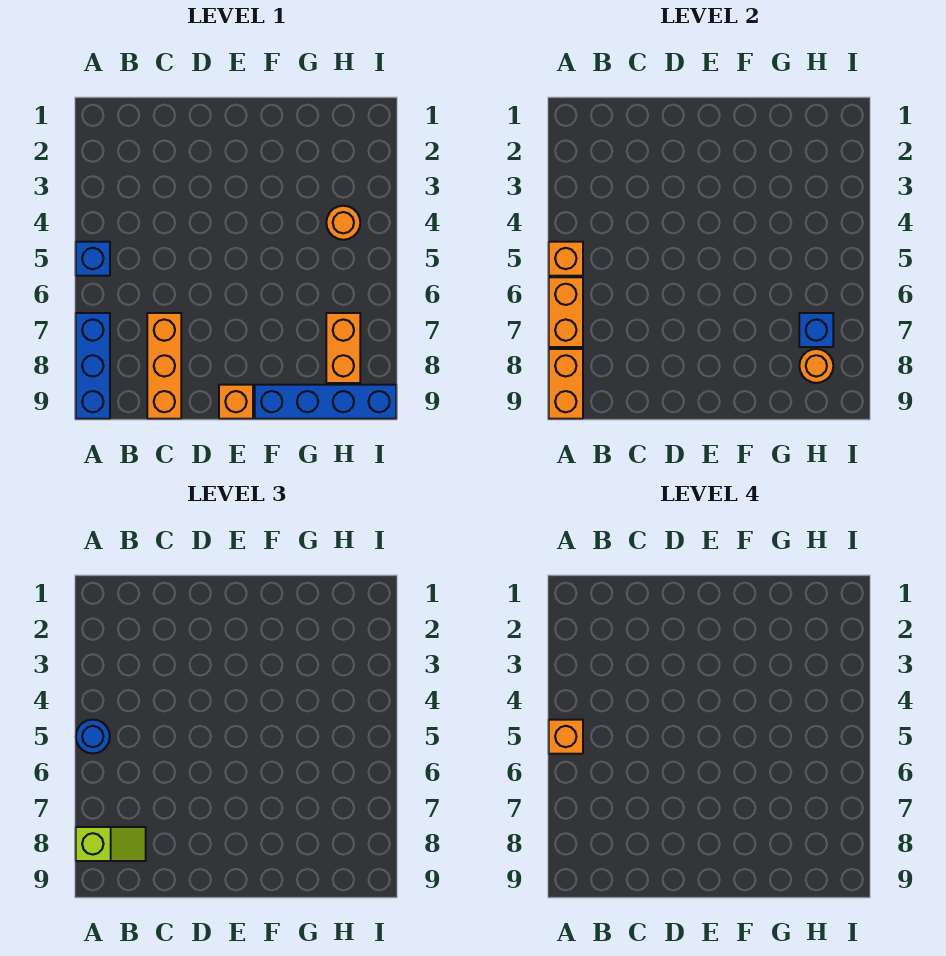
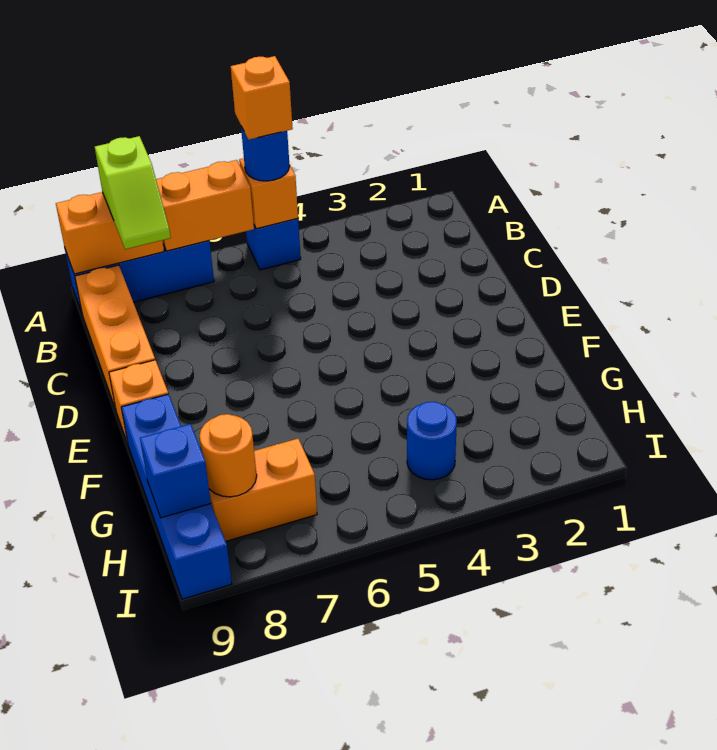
orange brick C7:C9 level 1 -> orange brick B9:D9 level 1
orange round brick H4 level 1 -> blue round brick H4 level 1
blue brick H7 level 2 -> blue brick H9 level 2

